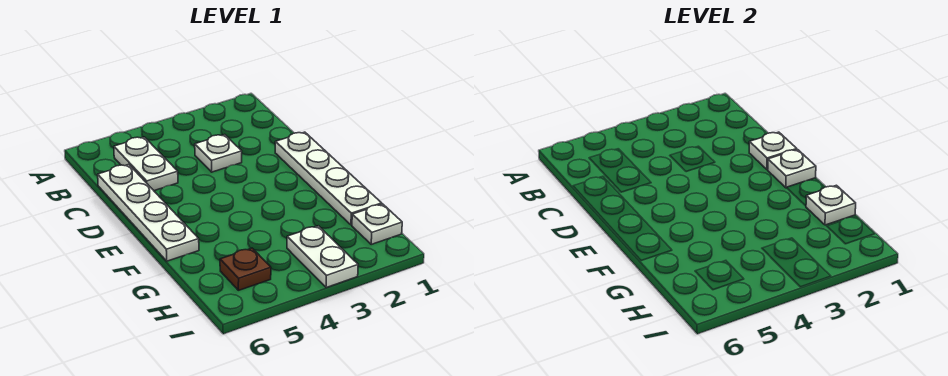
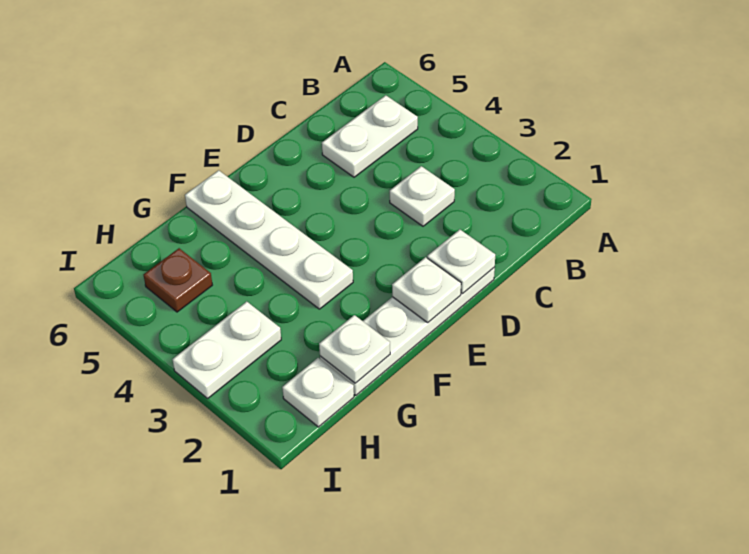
white plate C6:F6 level 1 -> white plate F3:F6 level 1

